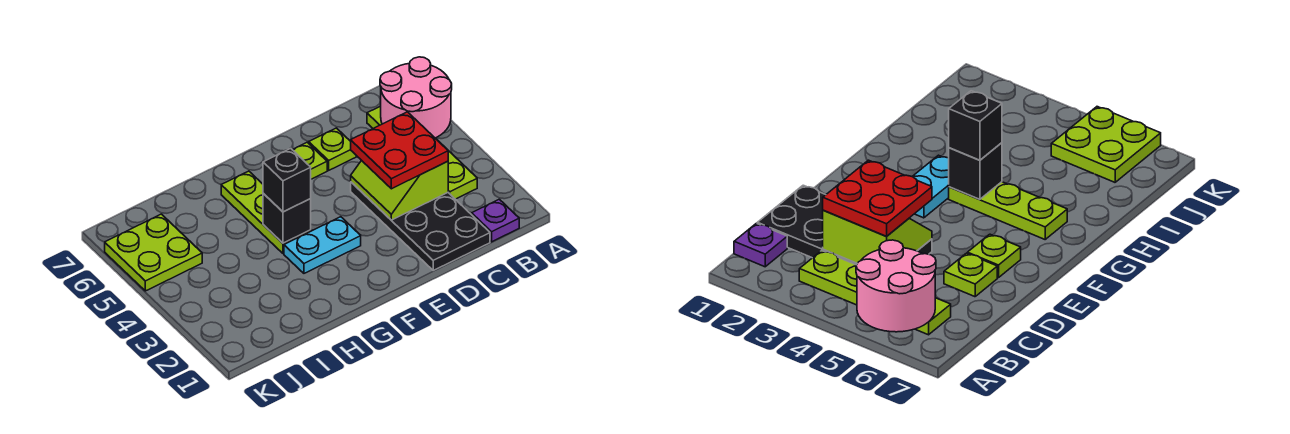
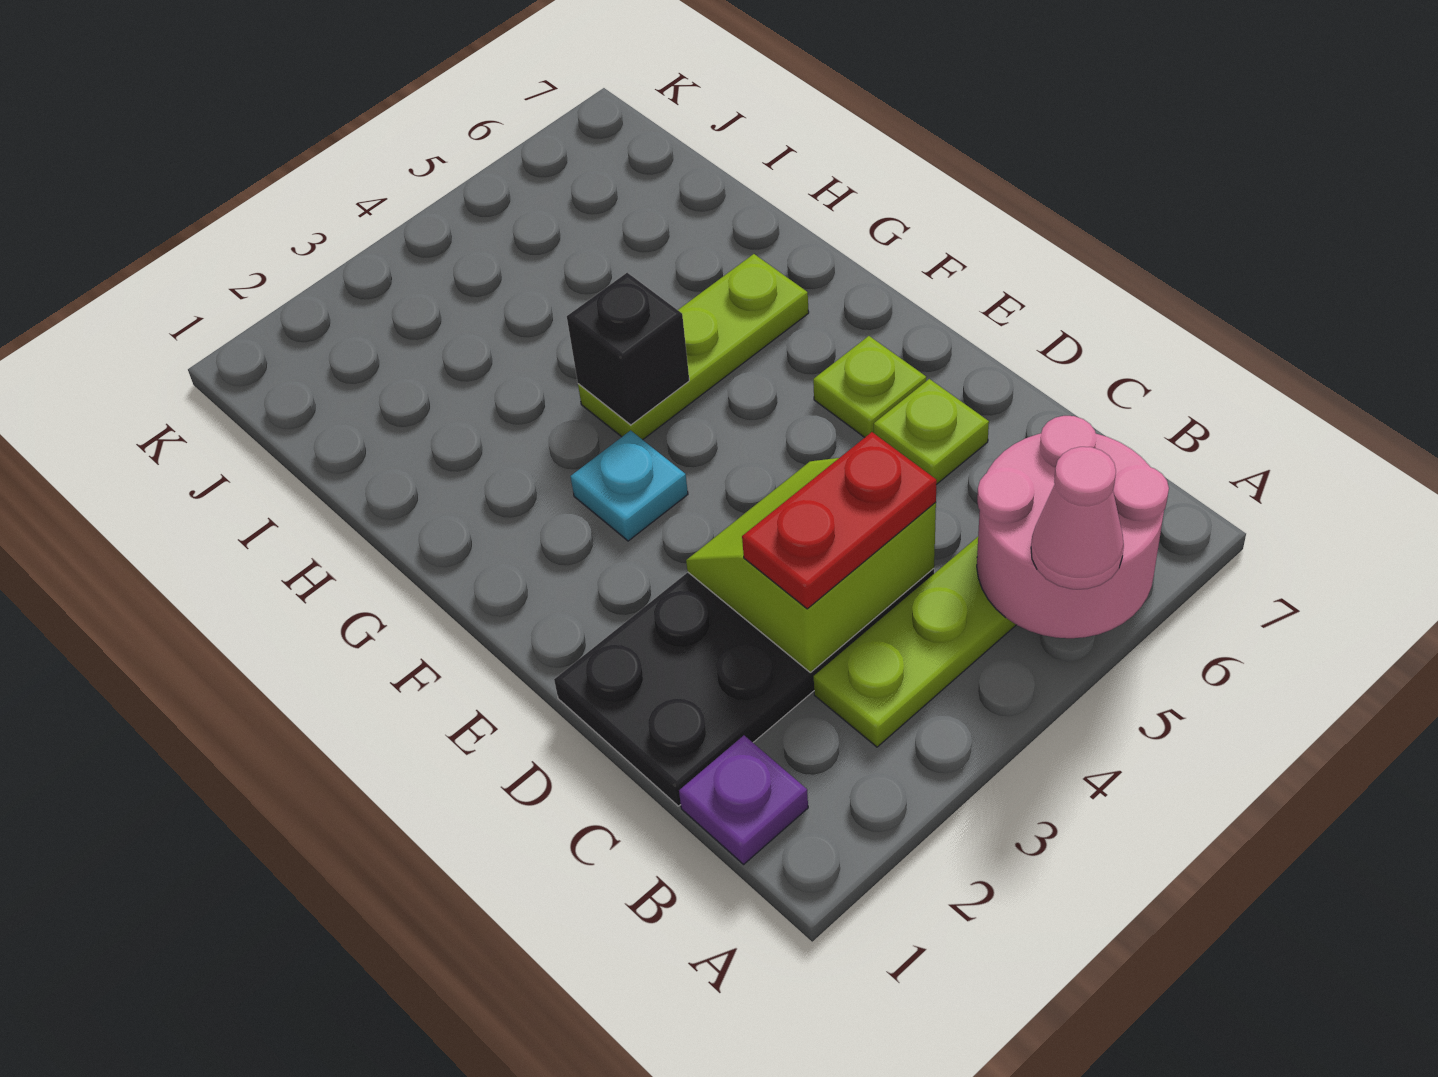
none -> pink cone A5 level 3
red plate C3:D4 level 3 -> red plate C3:C4 level 3
cyan plate F3:G3 level 1 -> cyan plate F3 level 1
black brick G4 level 3 -> none
lime plate J5:K6 level 1 -> none

